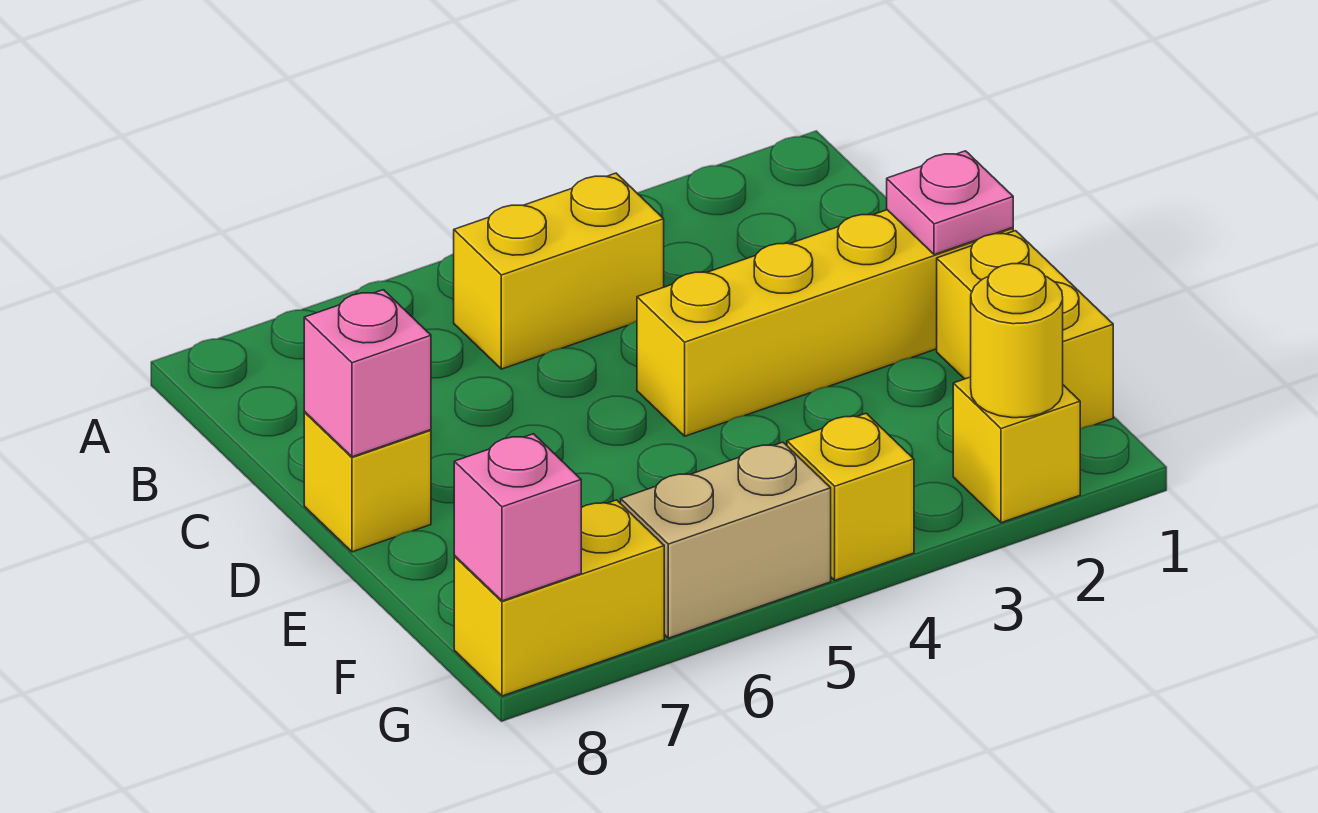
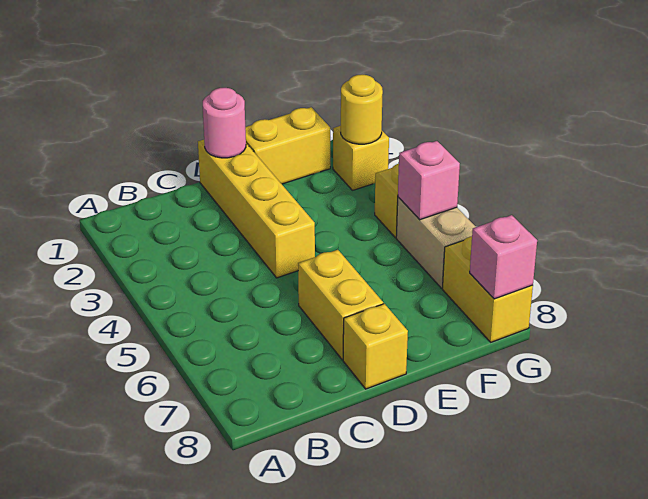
yellow brick B4:B5 level 1 -> yellow brick D6:D7 level 1
pink plate D1 level 2 -> pink round brick D1 level 2
pink brick D8 level 2 -> pink brick G5 level 2

